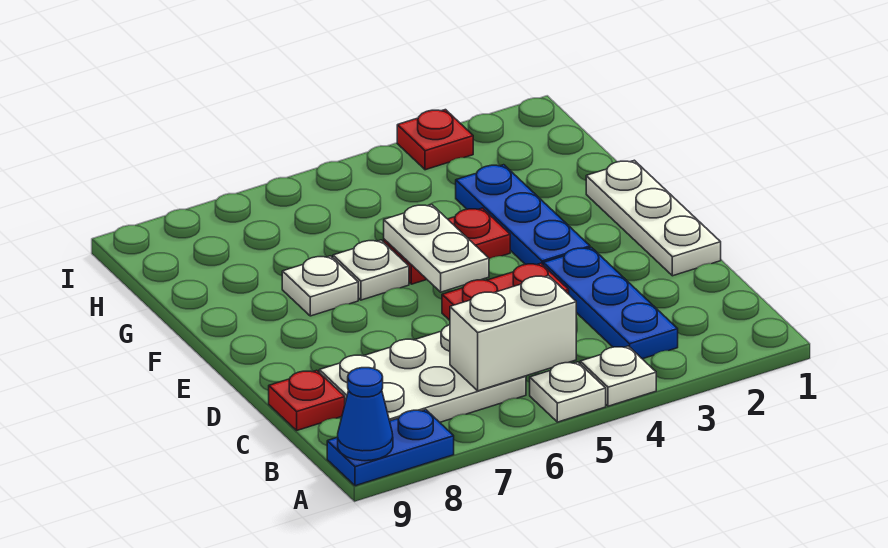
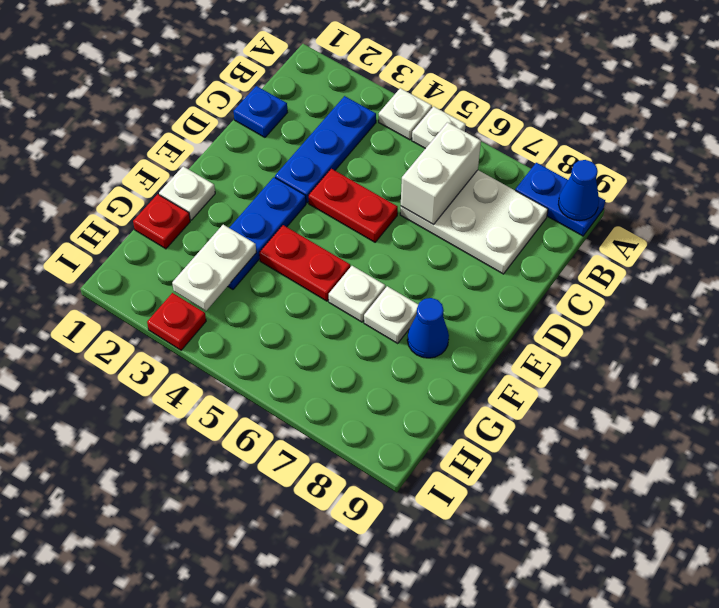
white brick B5:B6 level 2 -> white brick B6:C6 level 2
none -> blue plate C1 level 1
red plate C9 level 1 -> red plate G1 level 1
white plate D1:F1 level 1 -> white plate F1 level 1
white plate E5:F5 level 2 -> white plate G3:H3 level 2
none -> blue cone F8 level 1

